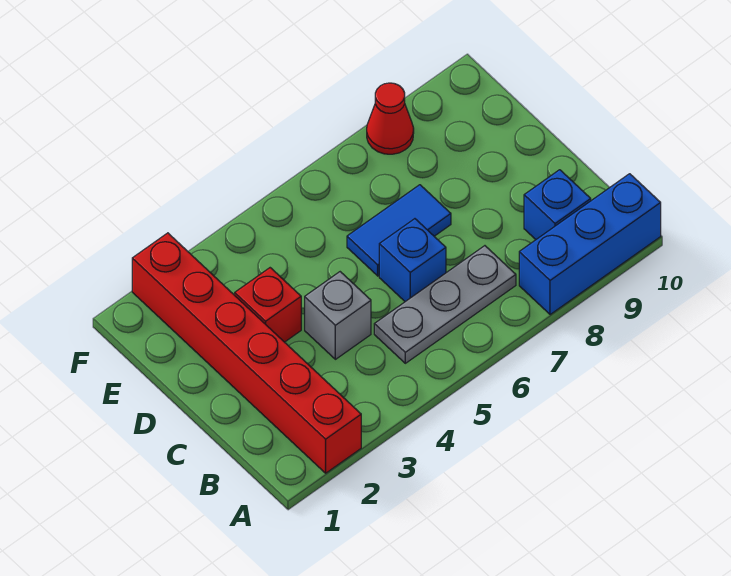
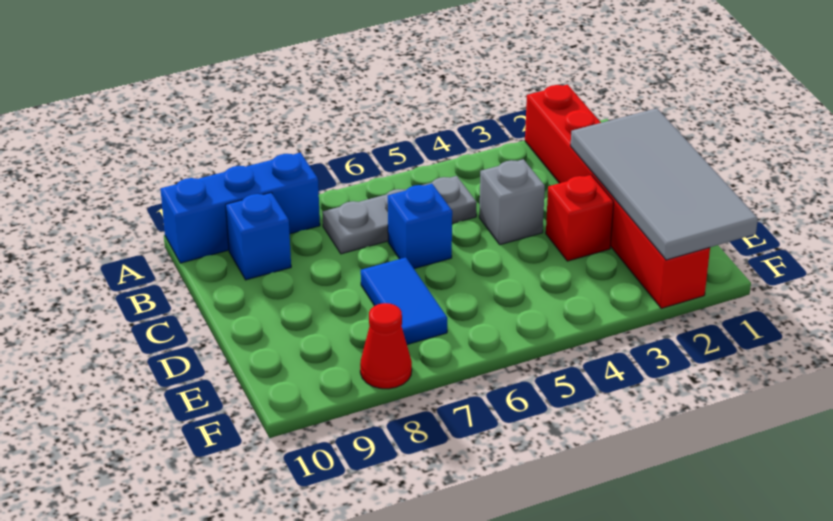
none -> grey tile C1:F2 level 2
blue tile D6:D7 level 1 -> blue tile D7:E7 level 1

